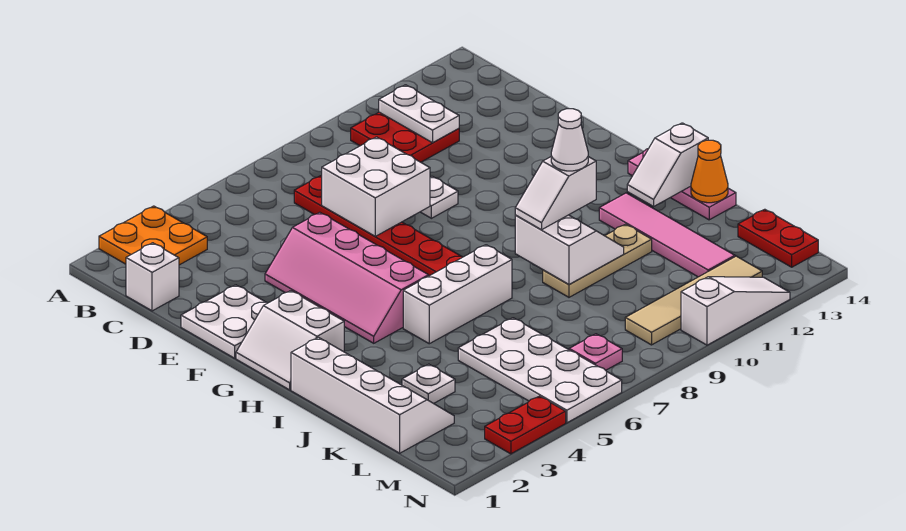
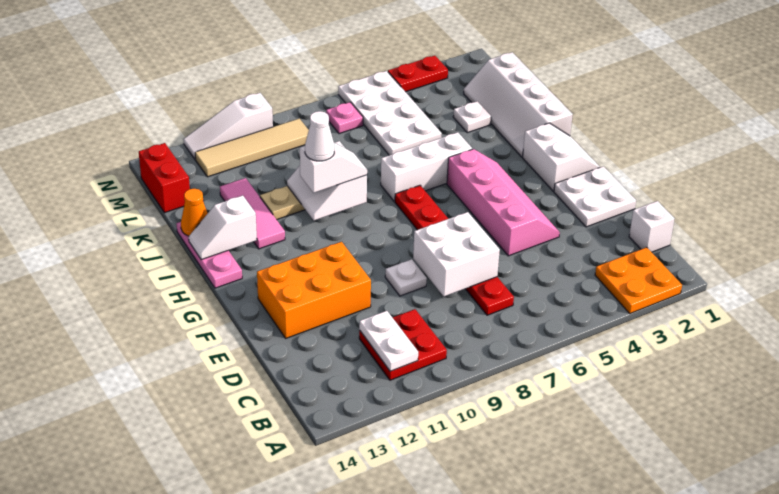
none -> orange brick E11:F13 level 1
pink tile I12:L12 level 1 -> pink tile I12:K12 level 1
white slope I13:I14 level 2 top 14 -> white slope I13:I14 level 2 top 13
red plate L14:M14 level 1 -> red brick L14:M14 level 1

